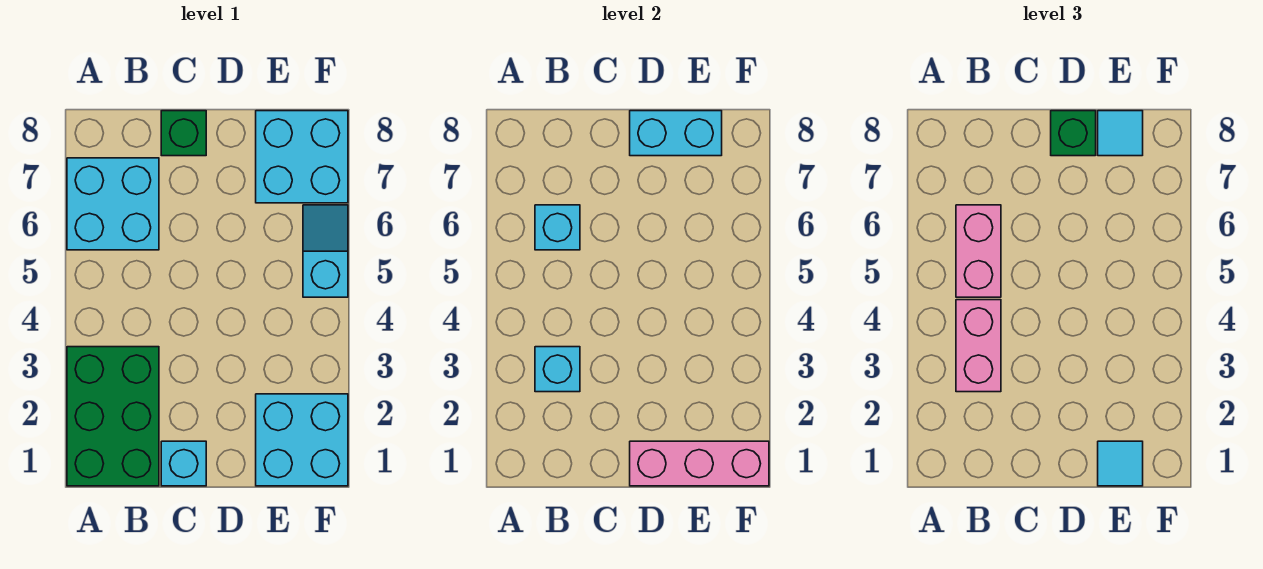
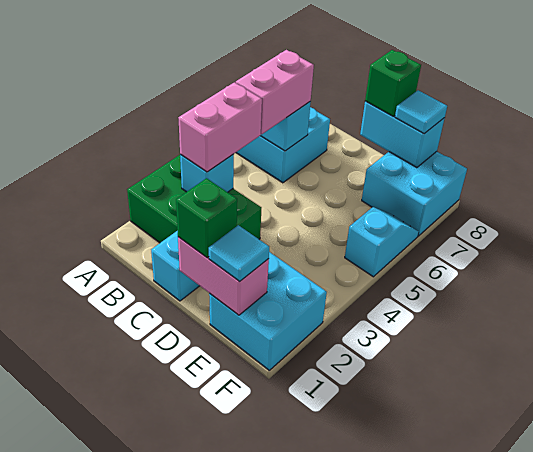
green brick A1:B3 level 1 -> green brick A2:C3 level 1
green brick C8 level 1 -> green brick D1 level 3
pink brick D1:F1 level 2 -> pink brick D1:E1 level 2

